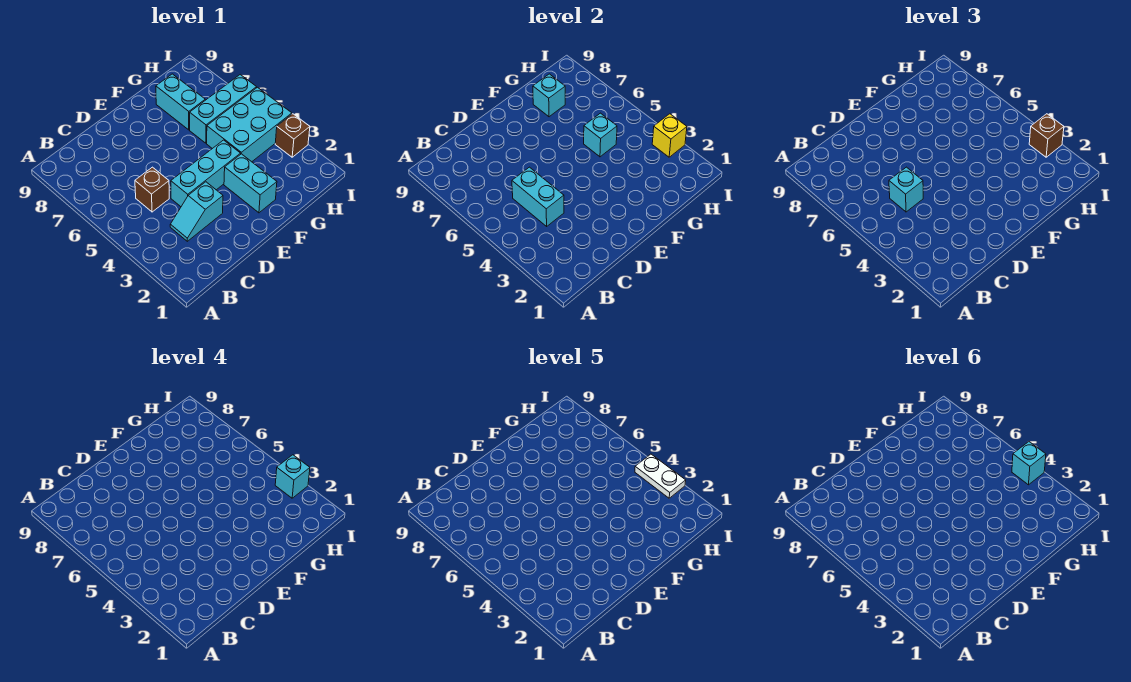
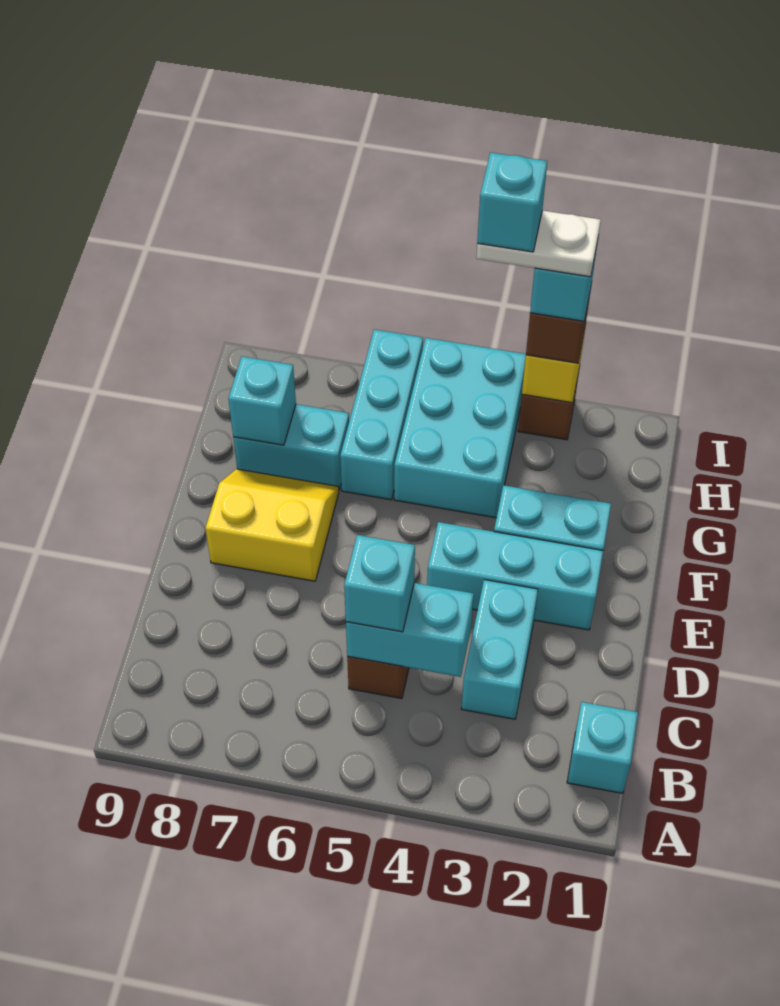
cyan slope C3:D3 level 1 top D -> cyan brick C3:D3 level 1
cyan brick D4:F4 level 1 -> cyan brick E2:E4 level 1
none -> yellow slope E7:F8 level 1 top E
cyan brick G5 level 2 -> cyan brick B1 level 1

